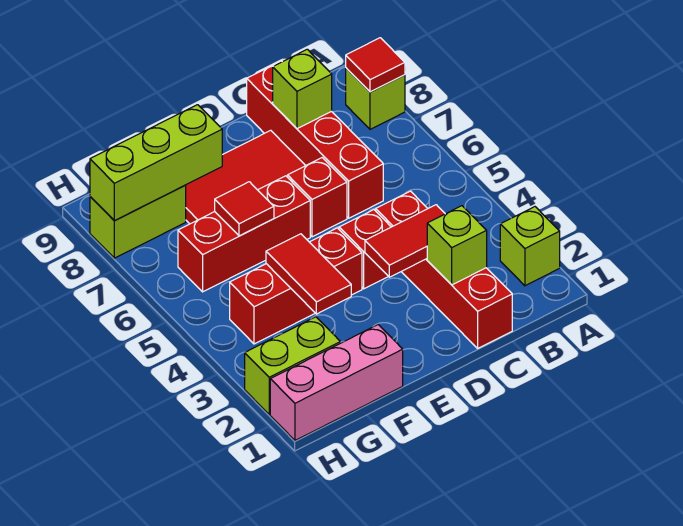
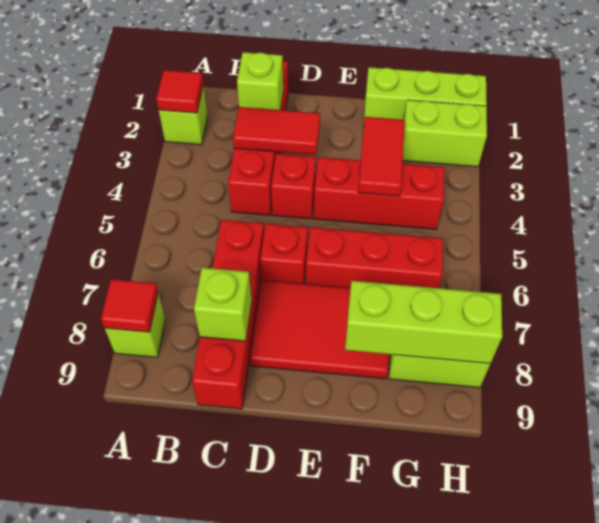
pink brick F1:H1 level 1 -> lime brick F1:H1 level 1
red tile F6 level 2 -> red tile A2 level 2

